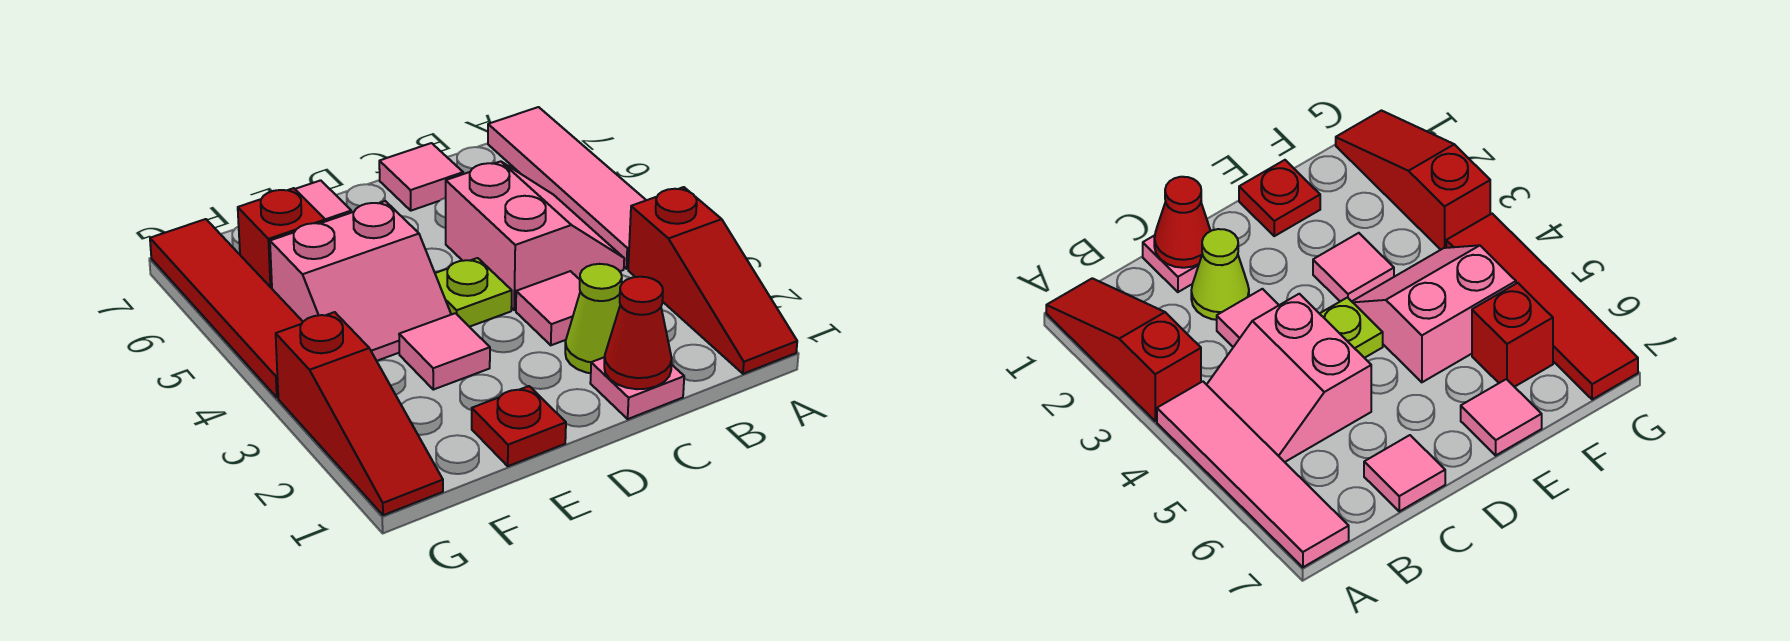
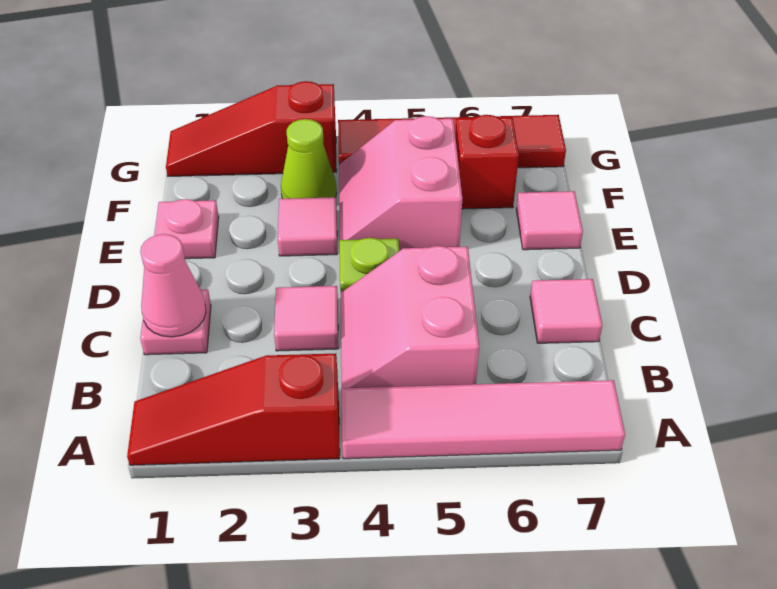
pink slope B4:C5 level 1 top C -> pink slope B4:C5 level 1 top 5
red cone C1 level 2 -> pink cone C1 level 2
lime cone C2 level 1 -> lime cone F3 level 1
red plate E1 level 1 -> pink plate E1 level 1

